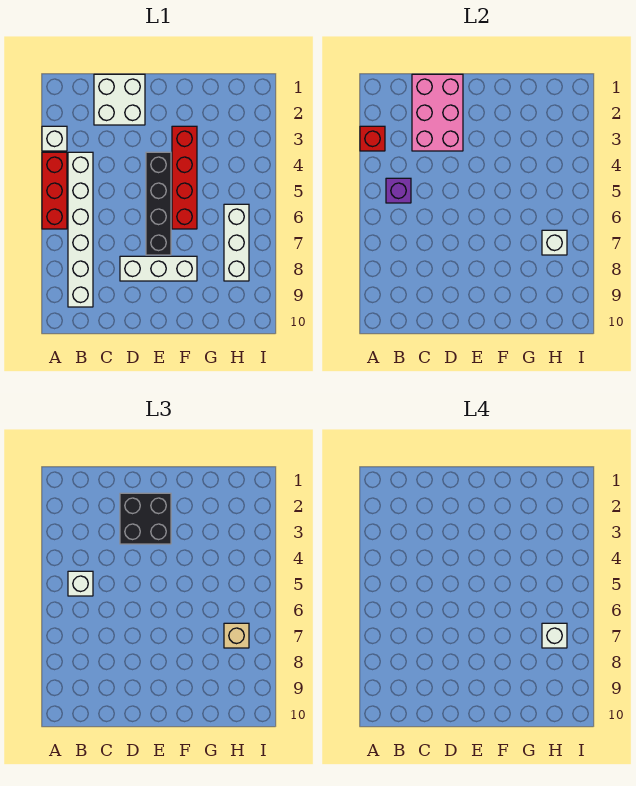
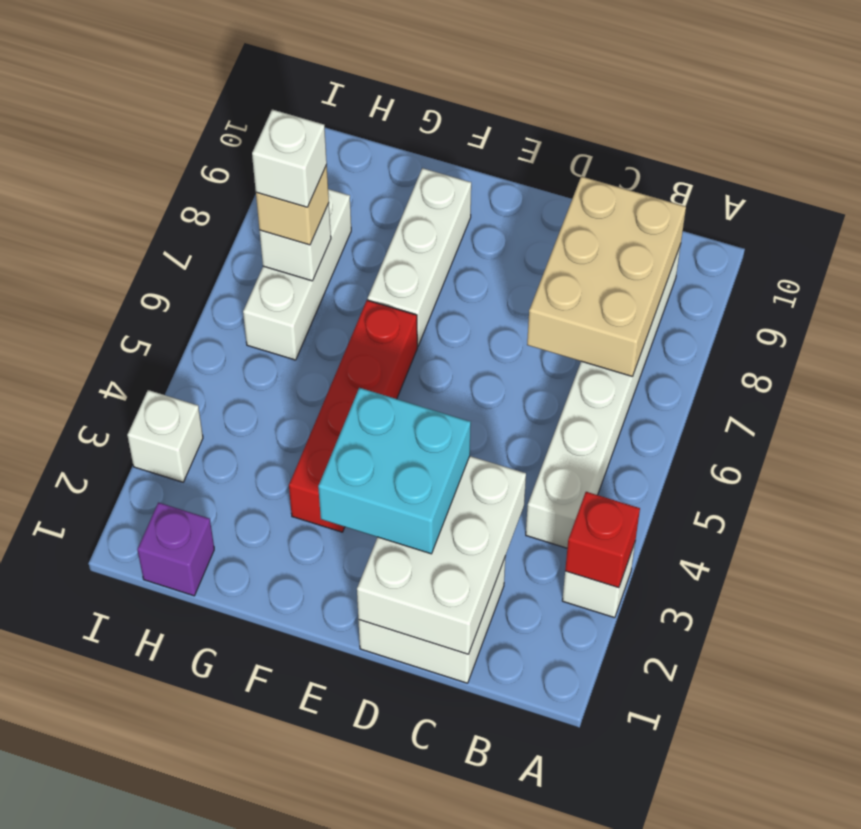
red brick A4:A6 level 1 -> none
purple brick B5 level 2 -> purple brick H1 level 1
white brick B5 level 3 -> white brick I3 level 1
none -> tan brick B7:C9 level 2
pink brick C1:D3 level 2 -> white brick C1:D3 level 2
black brick D2:E3 level 3 -> cyan brick D2:E3 level 3
white brick D8:F8 level 1 -> white brick F7:F9 level 1
black brick E4:E7 level 1 -> none

